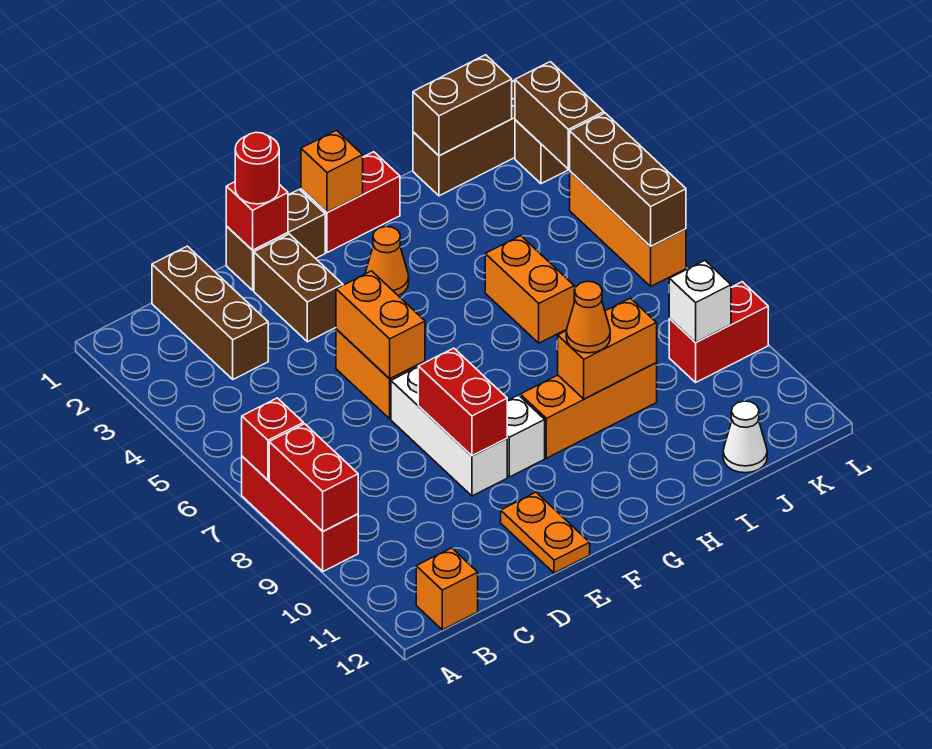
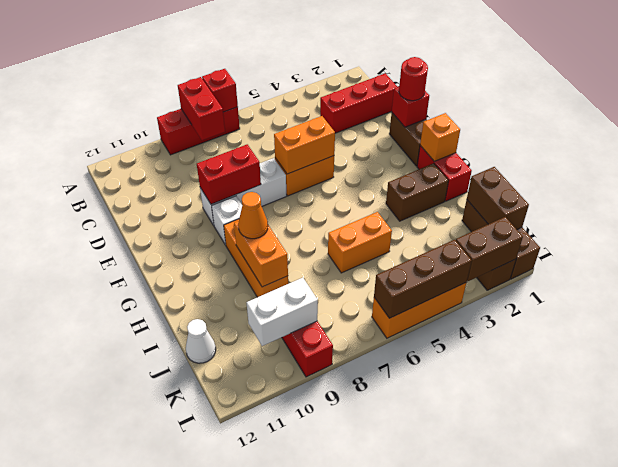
red brick A8:A9 level 2 -> red brick A8:B8 level 2
orange brick B12 level 1 -> none
brown brick C1:C3 level 1 -> red brick C1:C3 level 1
brown brick E2:E3 level 1 -> brown brick H2:H3 level 1
orange plate E11:E12 level 1 -> none
orange cone G3 level 1 -> none
white brick K9 level 2 -> white brick K9:K10 level 2

